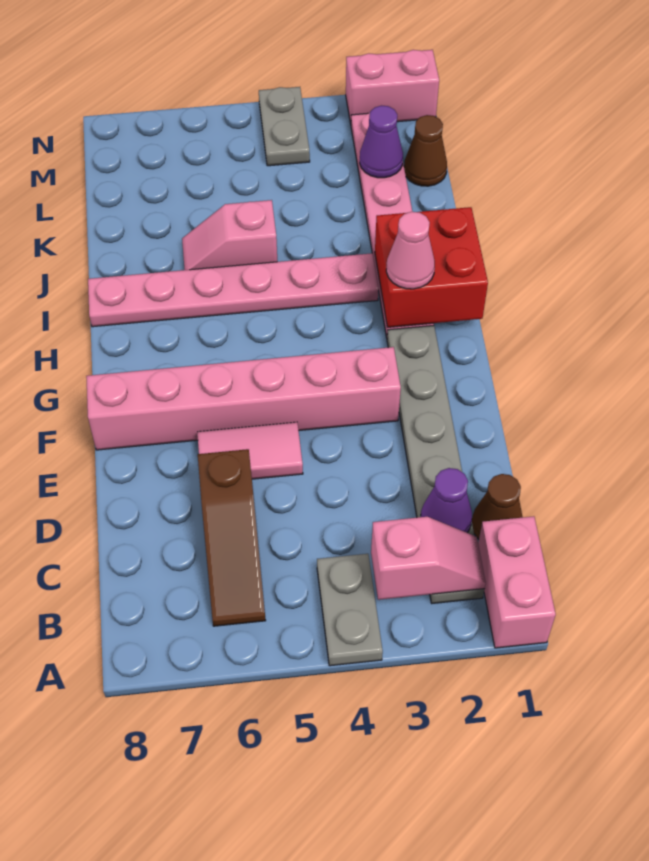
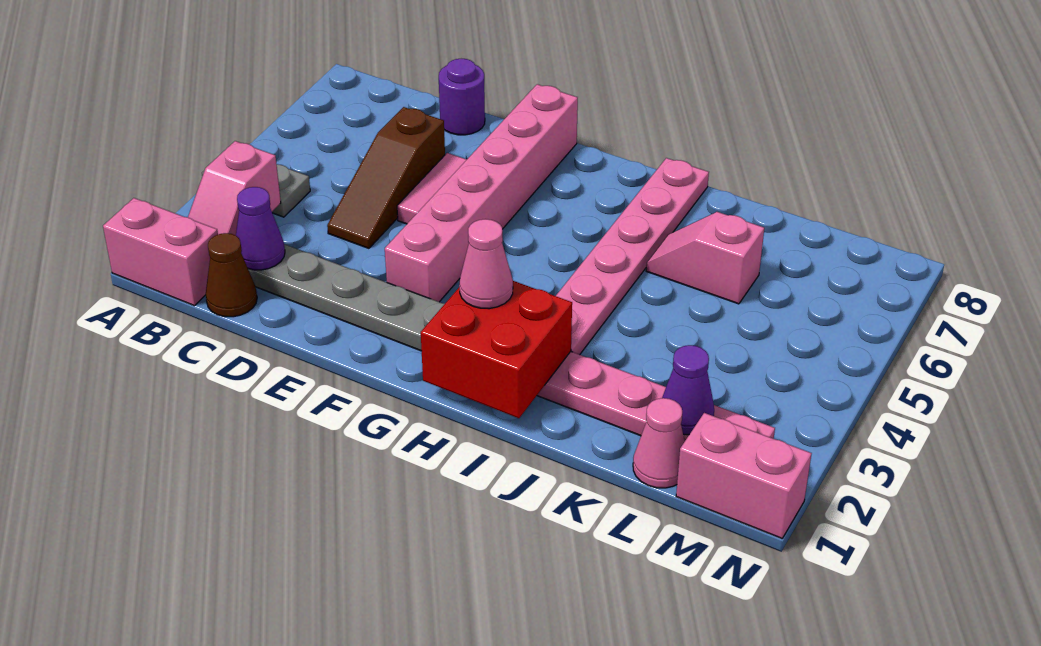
brown slope B6:D6 level 1 top D -> brown slope D4:D6 level 1 top 6
none -> purple round brick D8 level 1
pink slope J5:J6 level 1 top 5 -> pink slope J6:K6 level 1 top K
brown cone L1 level 1 -> pink cone L1 level 1
grey plate M4:N4 level 1 -> none
pink brick N1:N2 level 1 -> pink brick M1:N1 level 1

